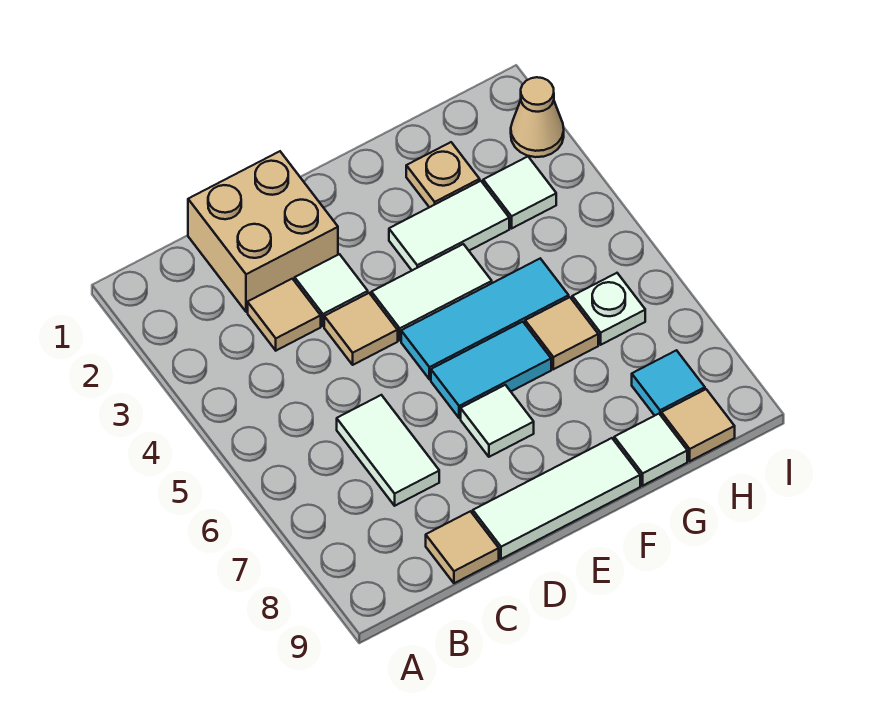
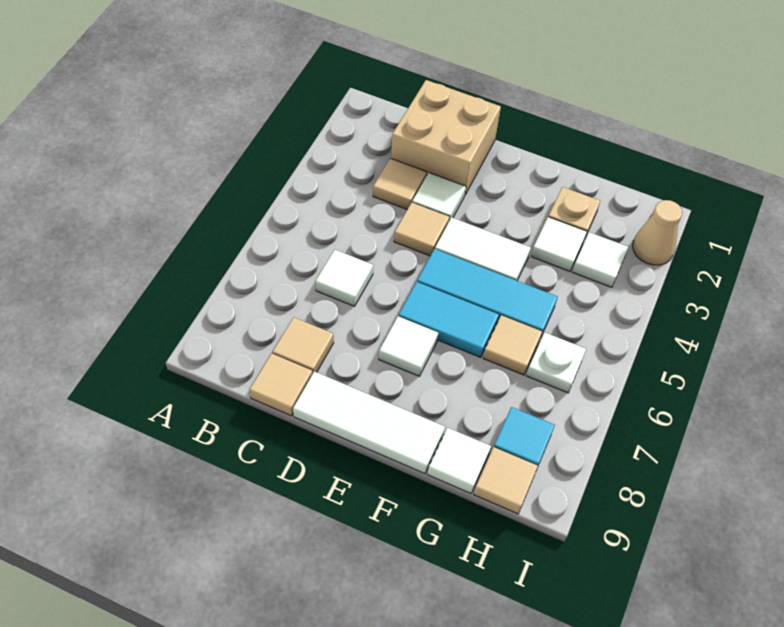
white tile C6:C7 level 1 -> white tile C6 level 1
none -> tan tile C8 level 1
white tile F3:G3 level 1 -> white tile G3 level 1

